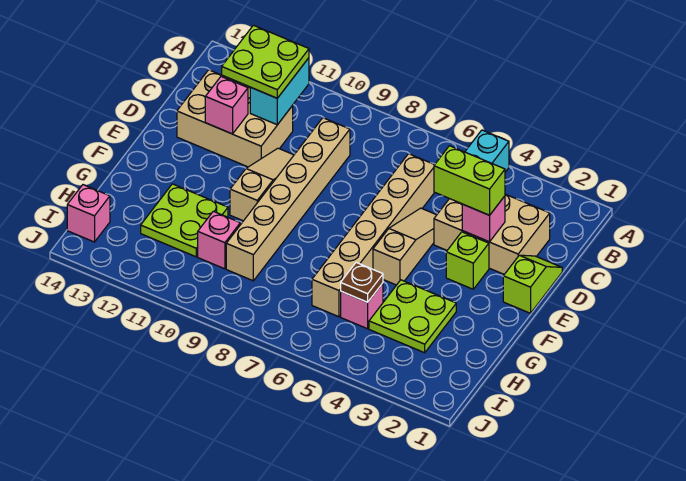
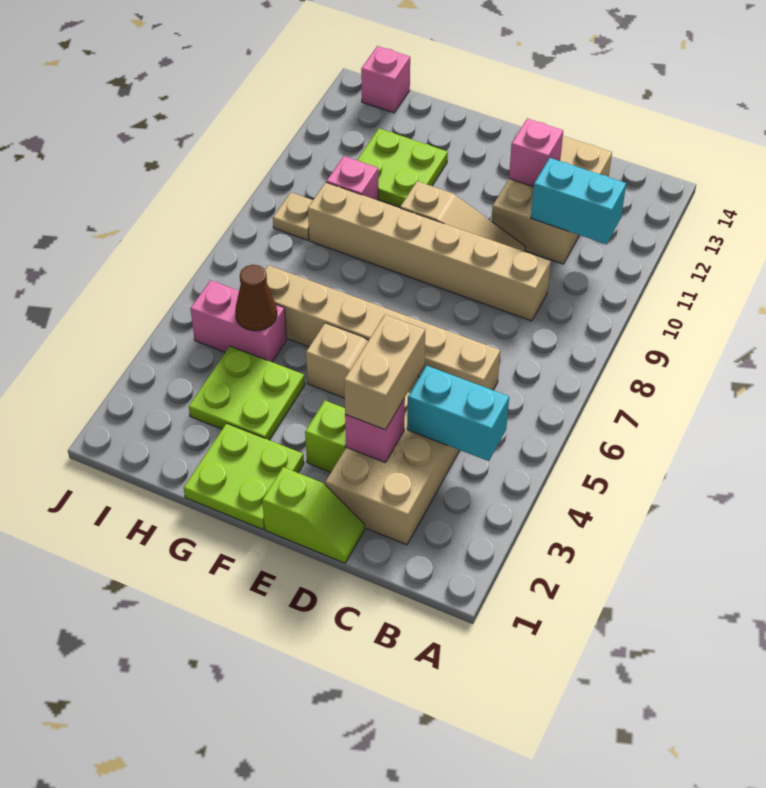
lime plate B11:C12 level 3 -> lime plate F1:G2 level 1
lime brick D3:D4 level 3 -> tan brick D3:D4 level 3
pink brick H5 level 1 -> pink brick H5:I5 level 1
brown plate H5 level 2 -> brown cone H5 level 2
none -> tan plate I9 level 1

